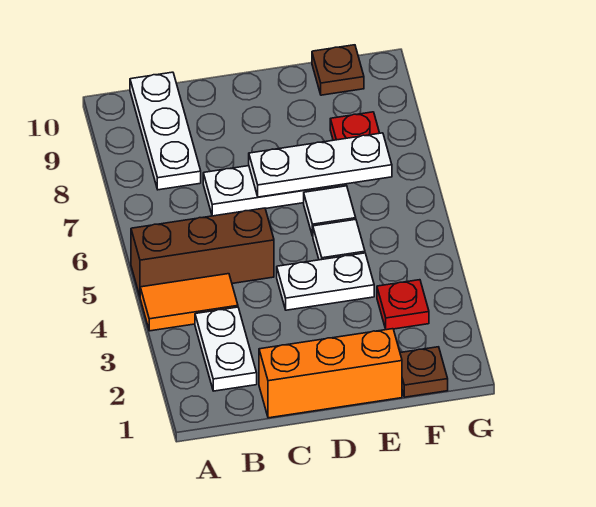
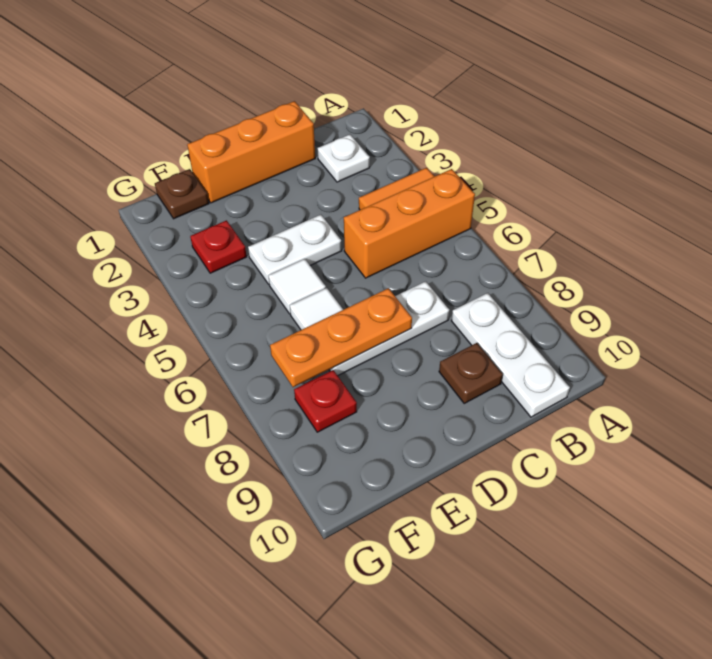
brown brick A5:C5 level 1 -> orange brick A5:C5 level 1
white plate B2:B3 level 1 -> white plate B2 level 1
white plate D7:F7 level 2 -> orange plate D7:F7 level 2
brown plate F10 level 1 -> brown plate C9 level 1

